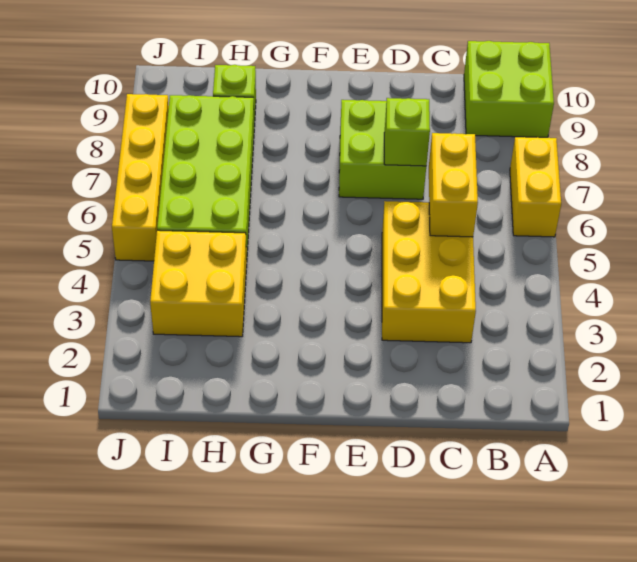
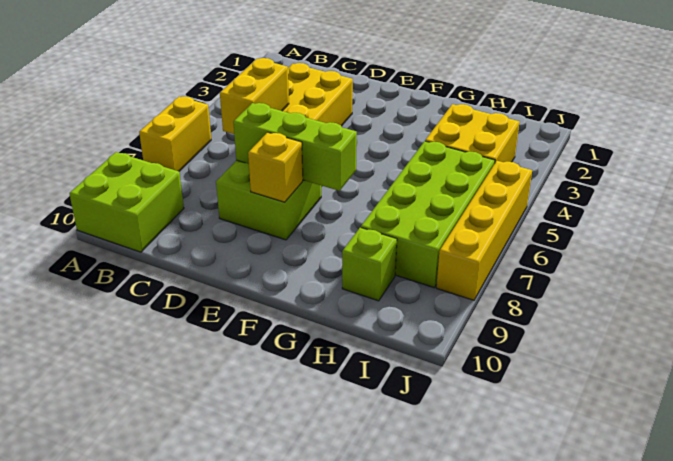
lime brick D7 level 2 -> lime brick D7:F7 level 2
none -> yellow brick E8 level 2

